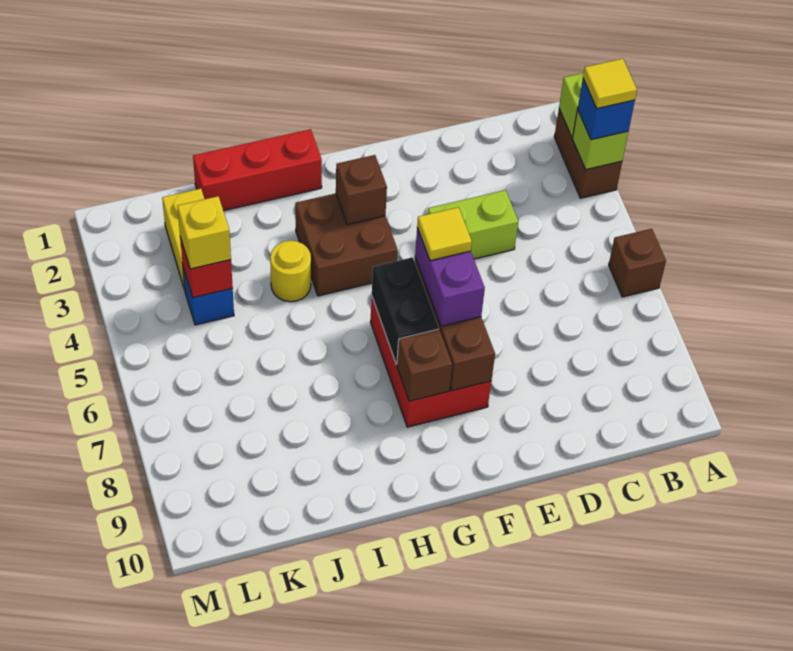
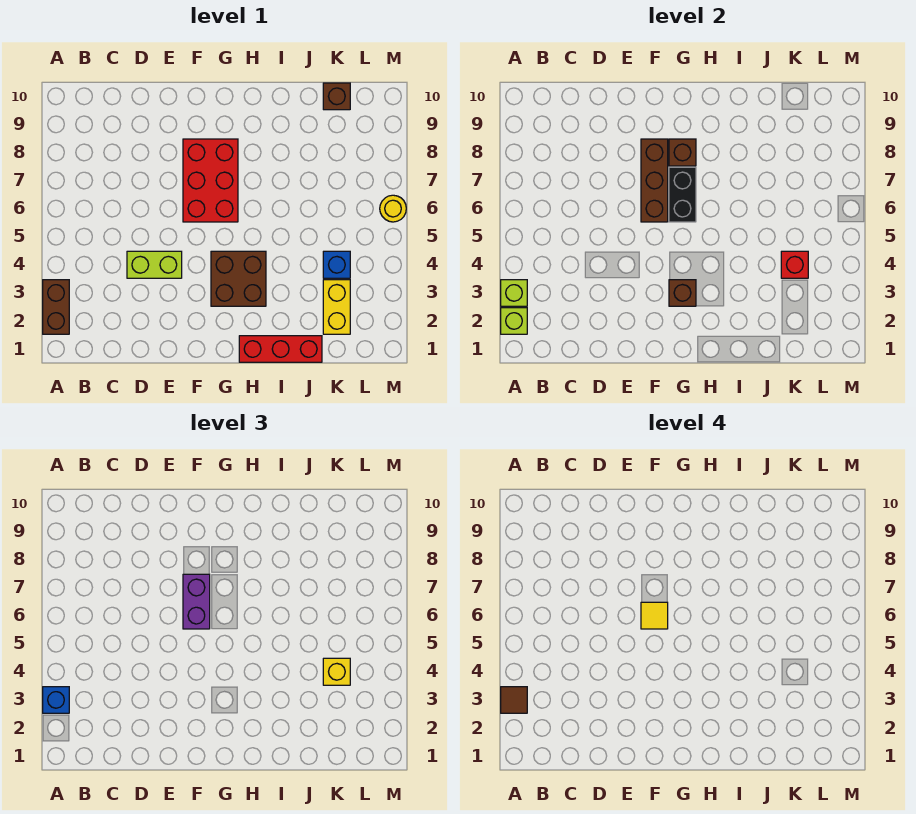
yellow tile A3 level 4 -> brown tile A3 level 4
brown brick A6 level 1 -> brown brick K10 level 1
yellow round brick I4 level 1 -> yellow round brick M6 level 1

